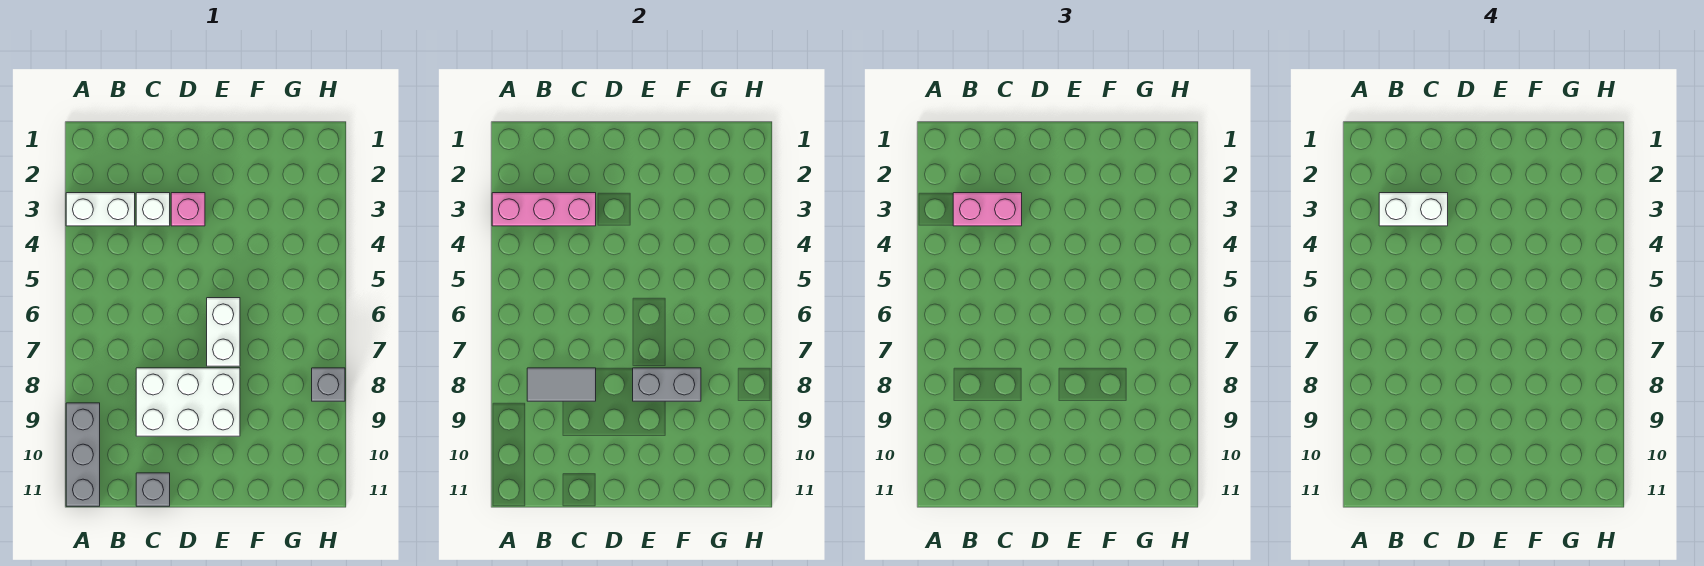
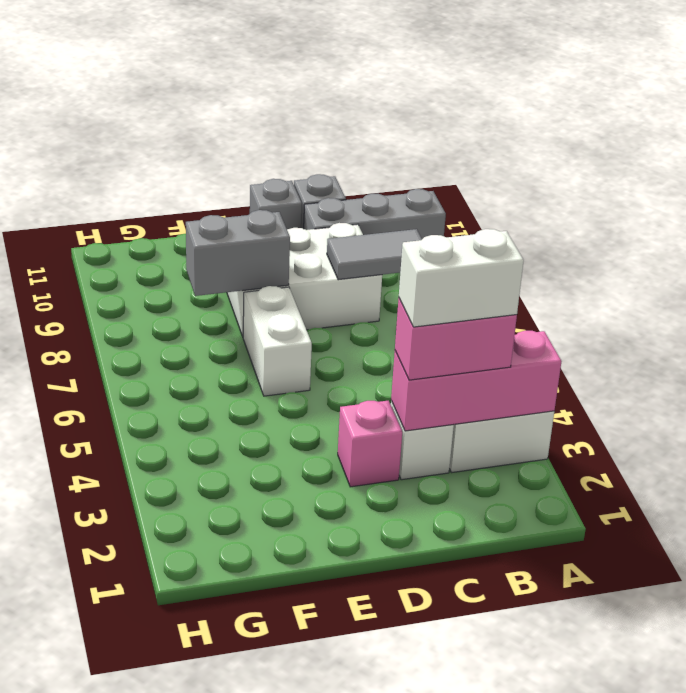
grey brick A9:A11 level 1 -> grey brick A10:C10 level 1
grey brick H8 level 1 -> grey brick D11 level 1

